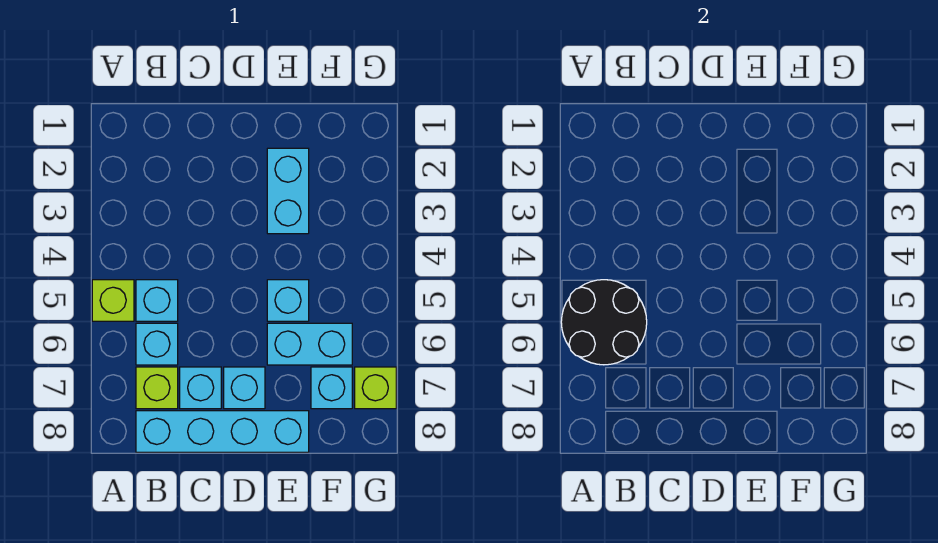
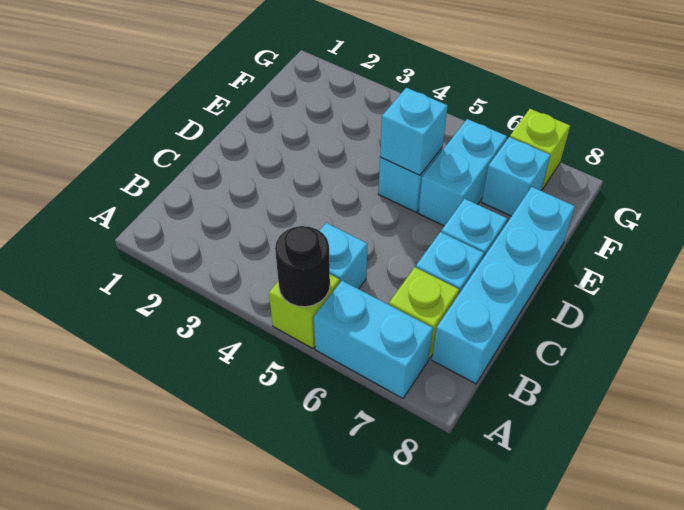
black round brick A5:B6 level 2 -> black round brick A5 level 2
cyan brick B6 level 1 -> cyan brick E5 level 2
cyan brick E2:E3 level 1 -> cyan brick A6:A7 level 1

